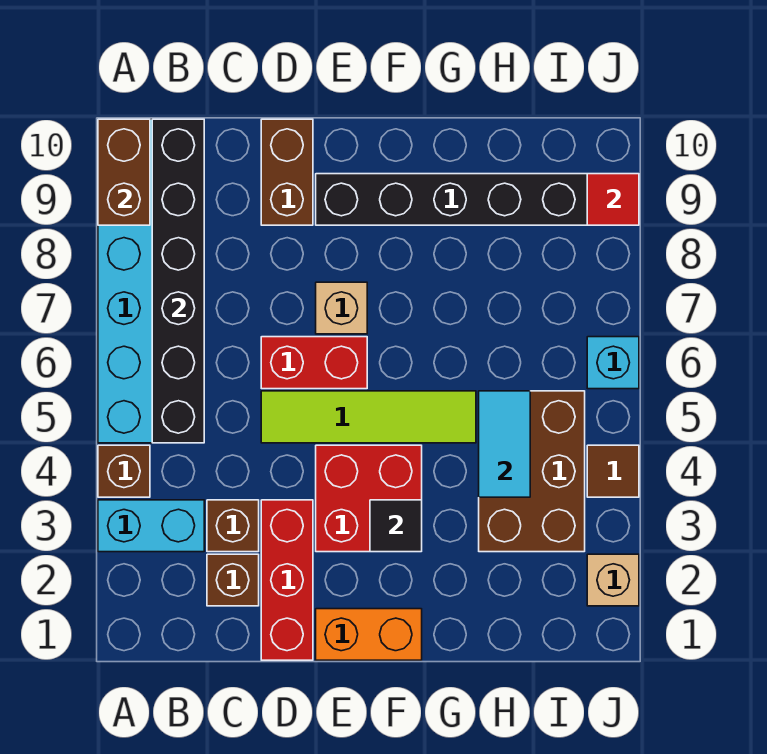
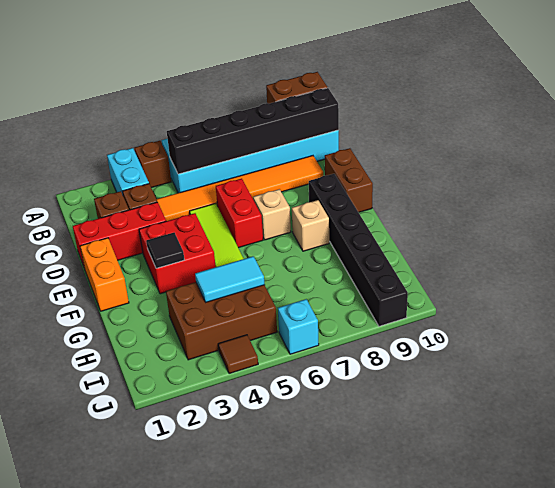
none -> orange tile C4:C9 level 1
brown brick D9:D10 level 1 -> brown brick D10:E10 level 1
tan brick J2 level 1 -> tan brick F8 level 1
red tile J9 level 2 -> none

